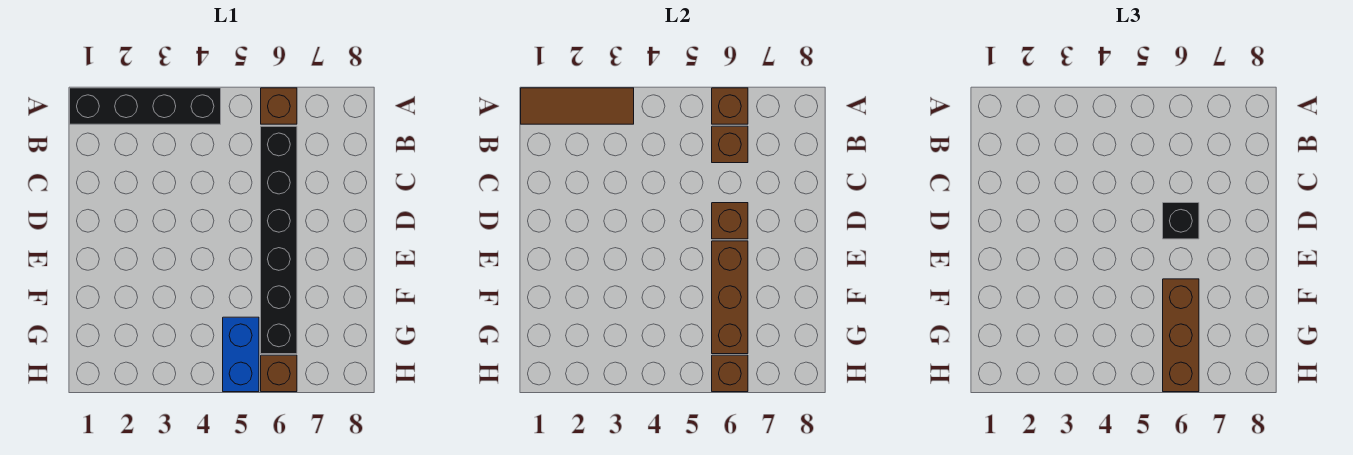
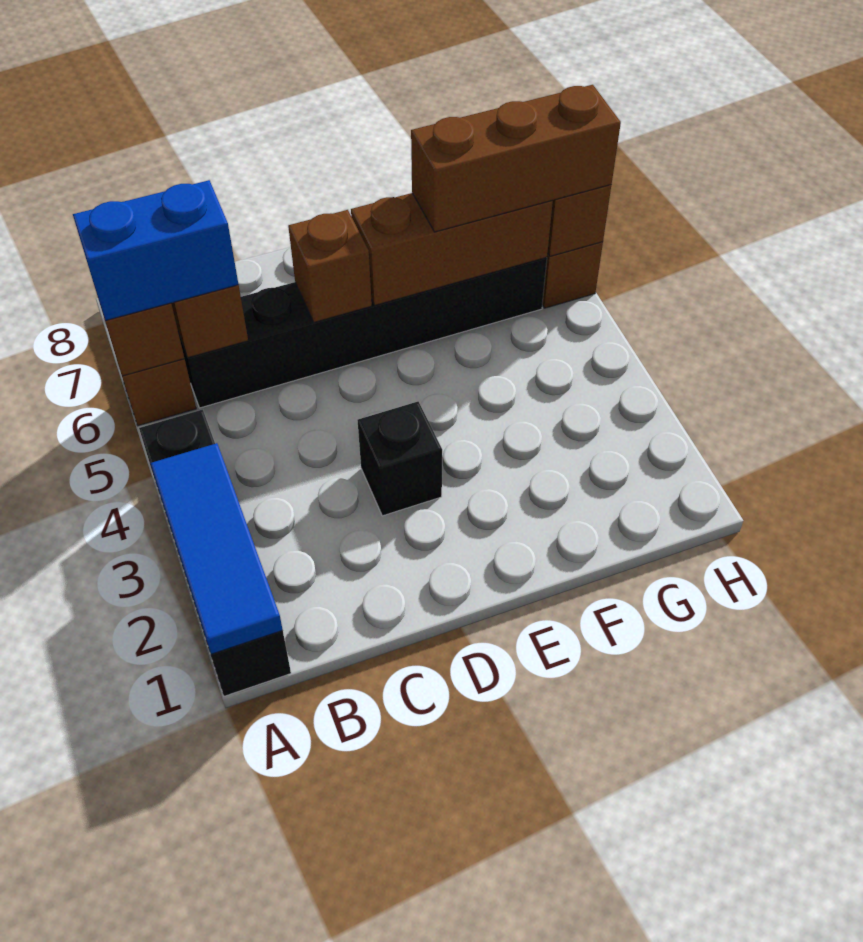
brown tile A1:A3 level 2 -> blue tile A1:A3 level 2
black brick D6 level 3 -> black brick D3 level 1
blue brick G5:H5 level 1 -> blue brick A6:B6 level 3

